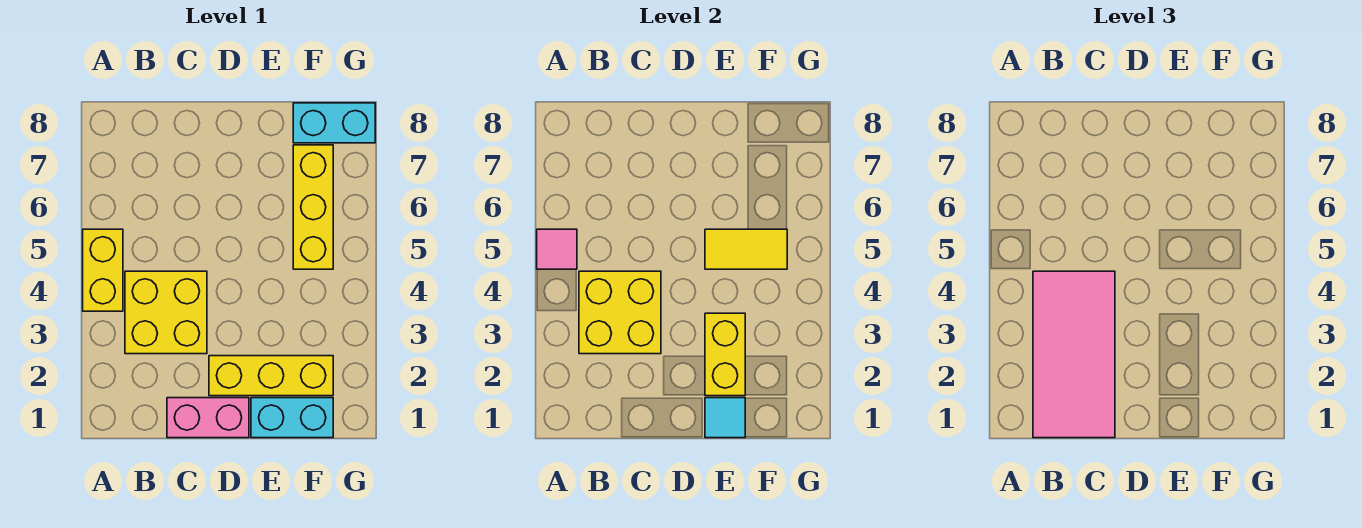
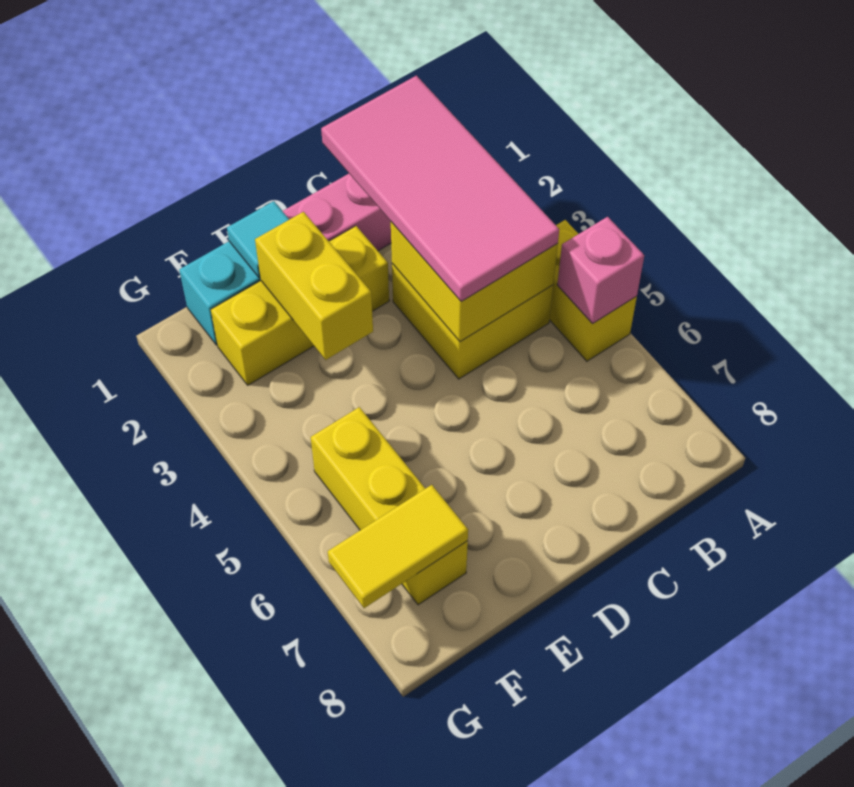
pink tile A5 level 2 -> pink brick A5 level 2
yellow tile E5:F5 level 2 -> yellow tile F7:G7 level 2
cyan brick F8:G8 level 1 -> none

